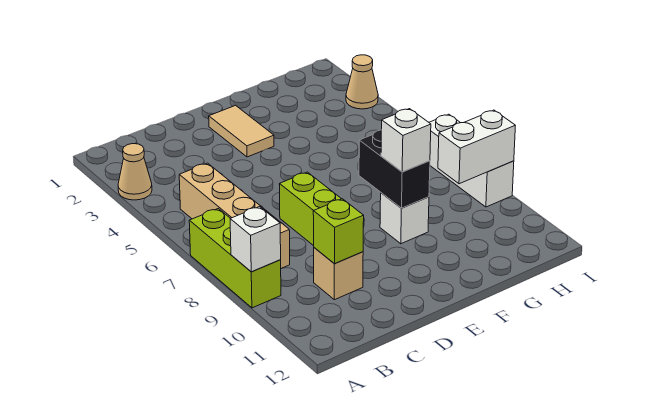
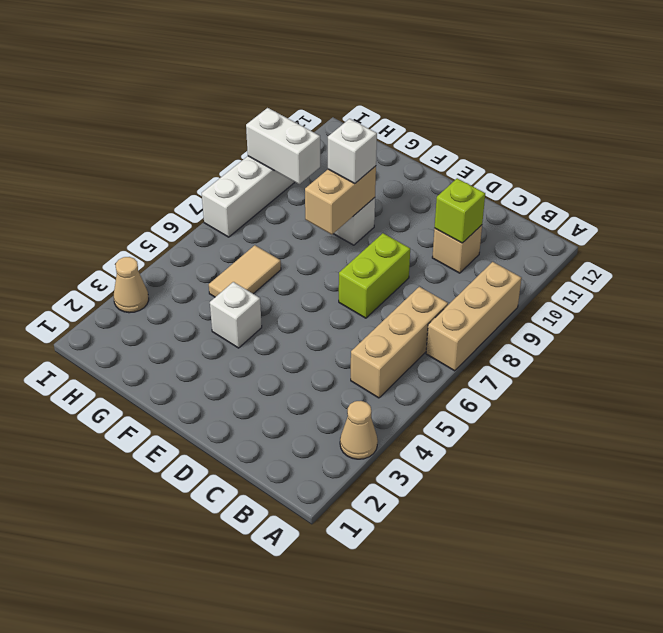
lime brick A7:A9 level 1 -> tan brick A7:A9 level 1
white brick A9 level 2 -> white brick F4 level 1
tan brick B5:B8 level 1 -> tan brick B5:B7 level 1
tan tile E2:E3 level 1 -> tan tile G5:G6 level 1
black brick F8:F9 level 2 -> tan brick F8:F9 level 2

